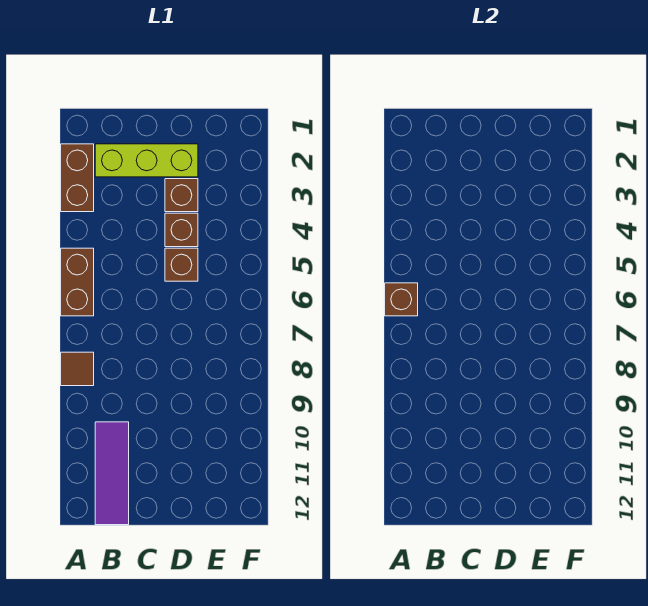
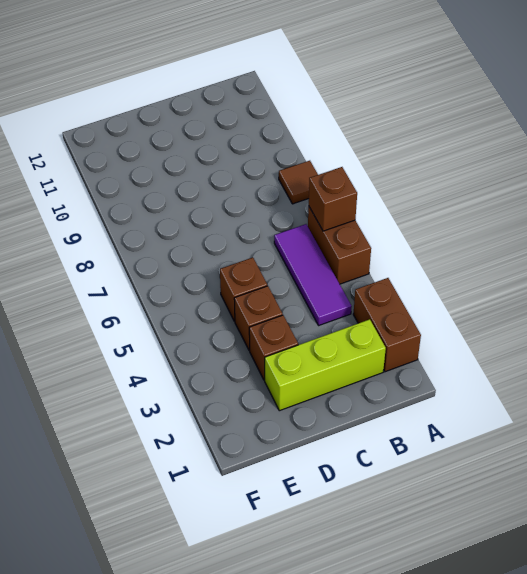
purple tile B10:B12 level 1 -> purple tile B4:B6 level 1

